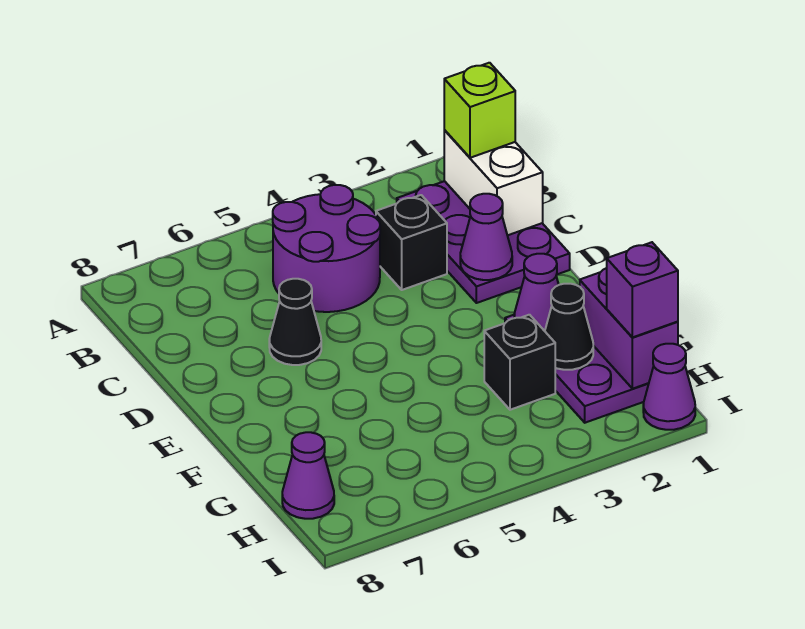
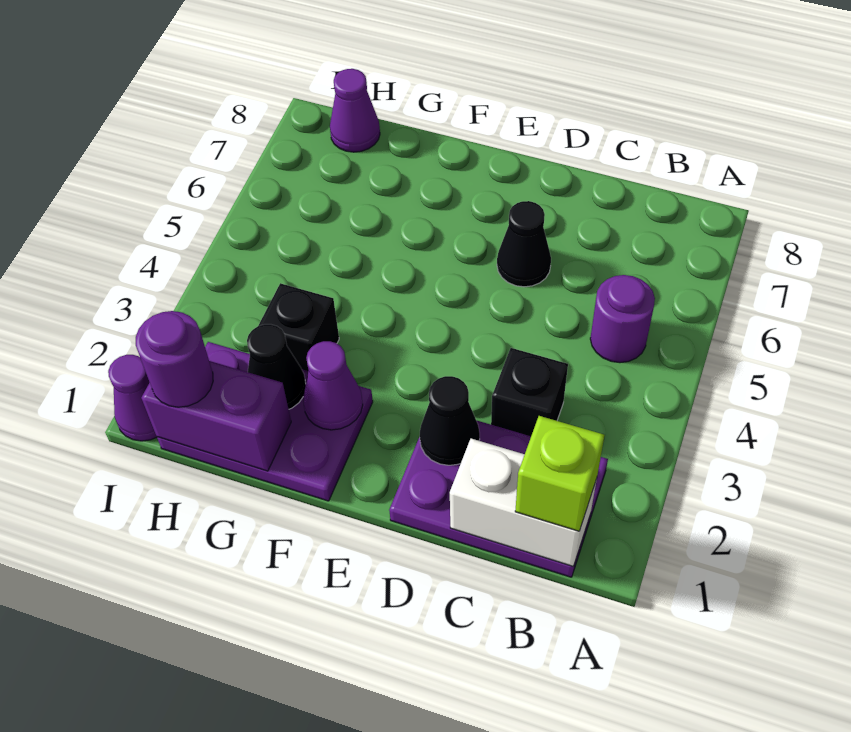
purple round brick B4:C5 level 1 -> purple round brick B5 level 1
purple cone D2 level 2 -> black cone D2 level 2
purple brick H1 level 3 -> purple round brick H1 level 3

